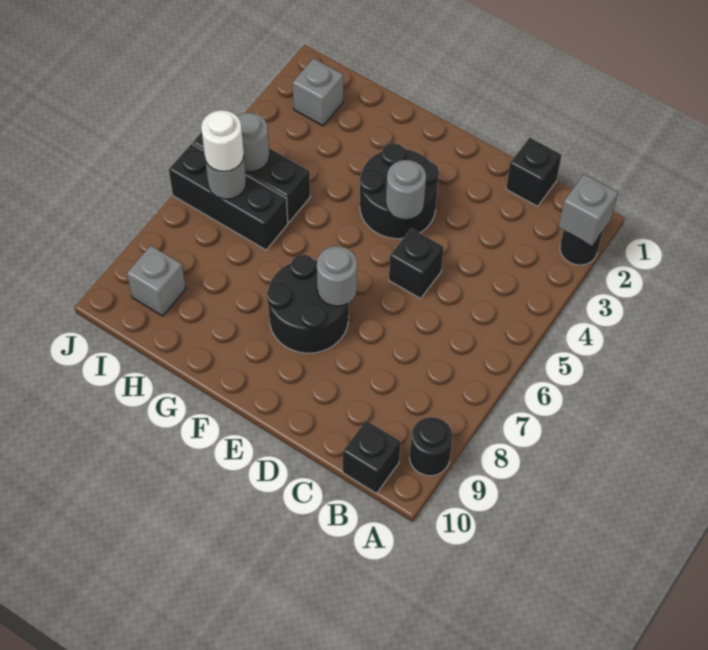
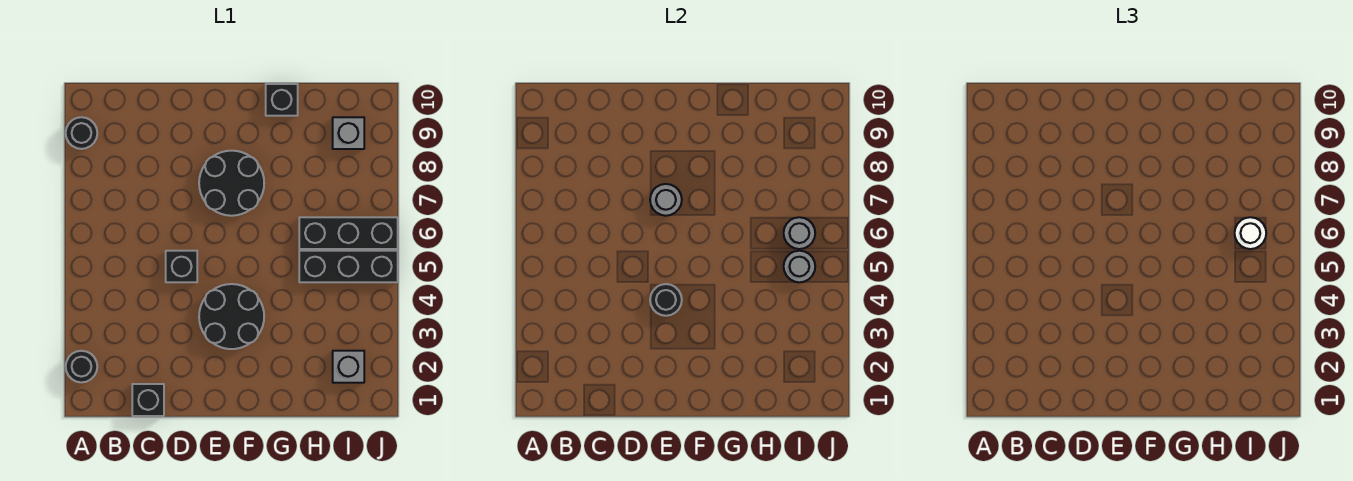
grey brick A2 level 2 -> none
black brick B10 level 1 -> black brick G10 level 1
grey round brick E4 level 2 -> black round brick E4 level 2

